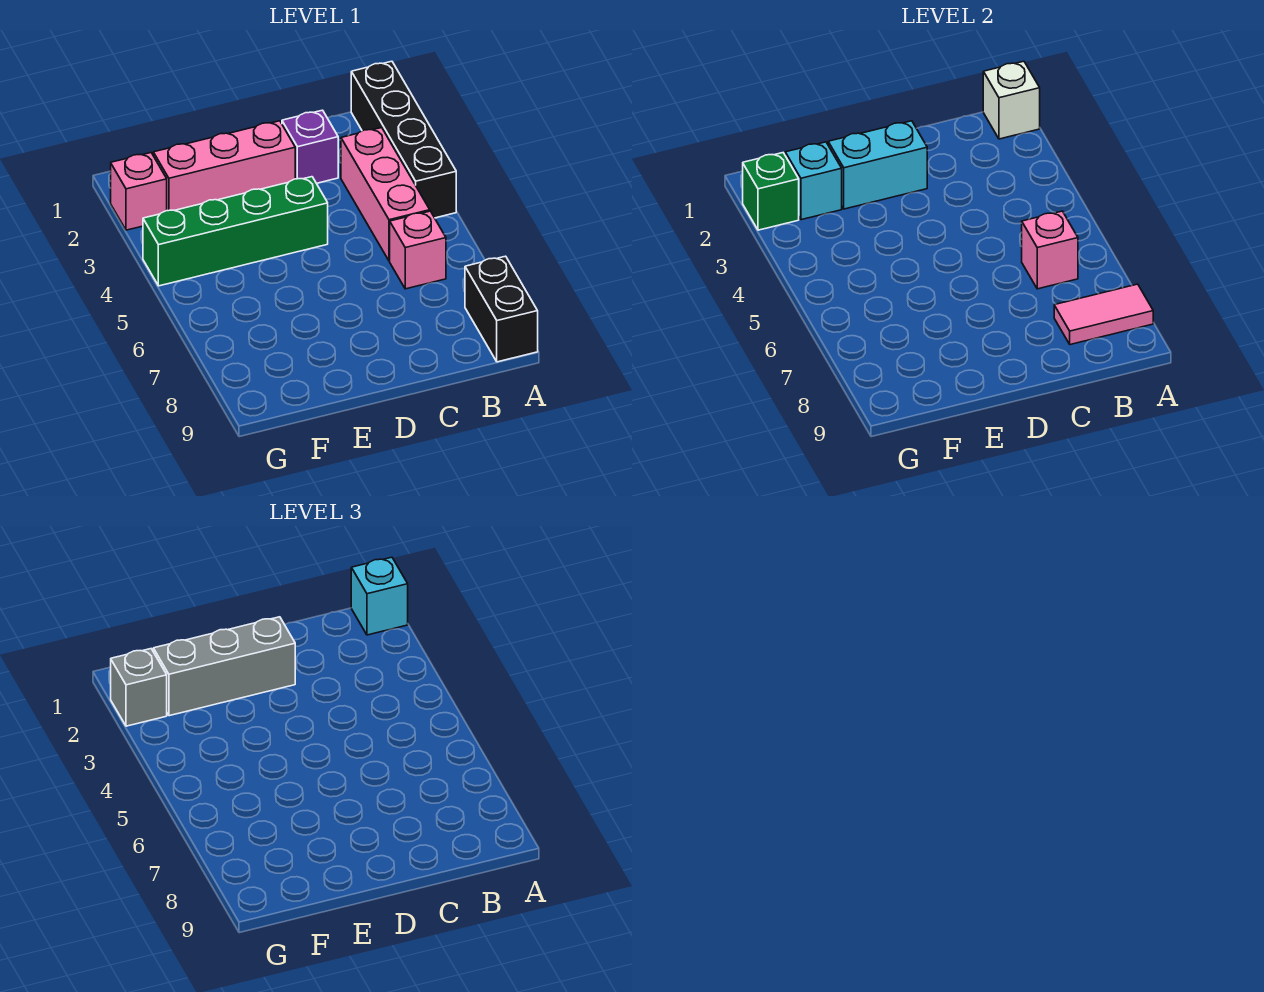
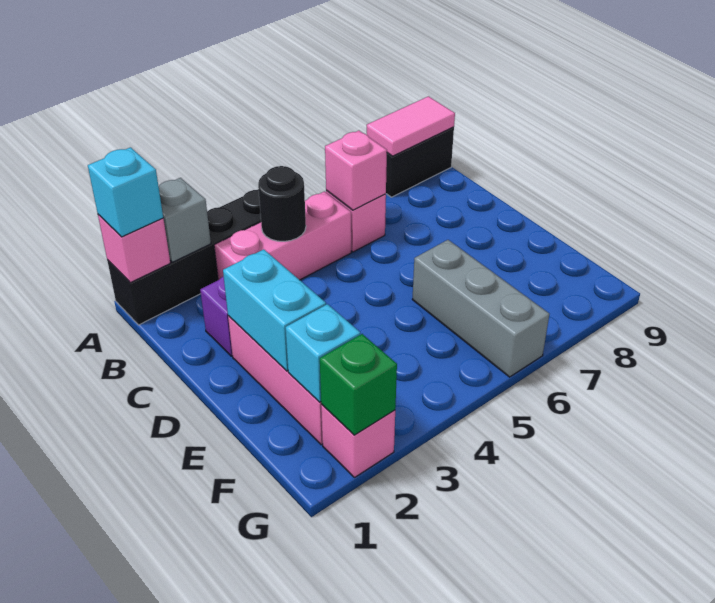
white brick A1 level 2 -> pink brick A1 level 2
pink tile A8:B8 level 2 -> pink tile A8:A9 level 2
none -> black round brick B4 level 2
grey brick D2:F2 level 3 -> grey brick E6:G6 level 1
green brick D4:G4 level 1 -> none
grey brick G2 level 3 -> grey brick A2 level 2

